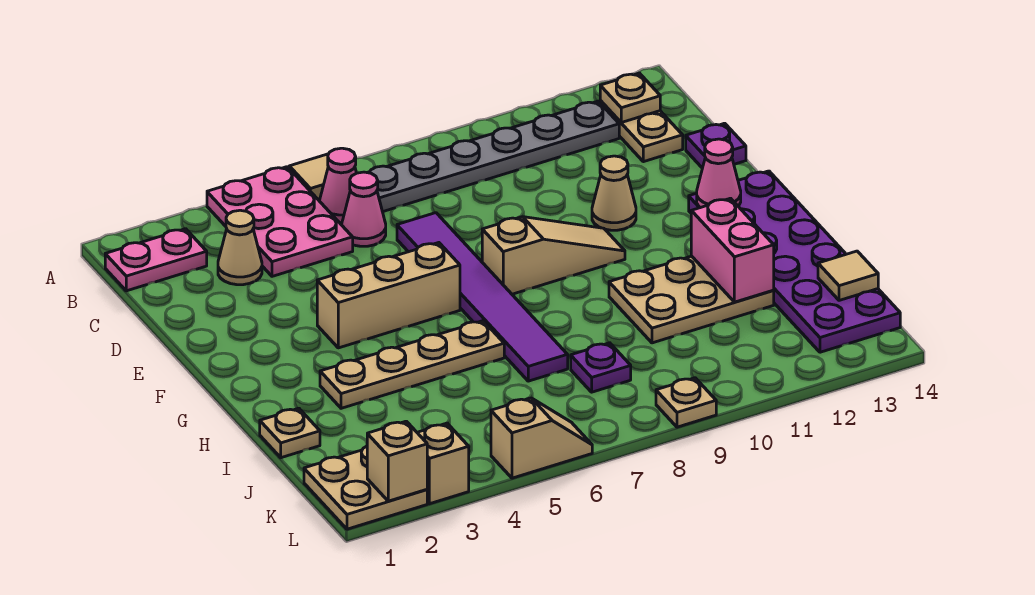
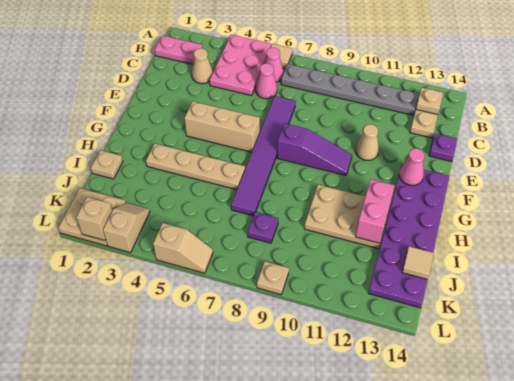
tan slope F8:F10 level 1 top 8 -> purple slope F8:F10 level 1 top 8

